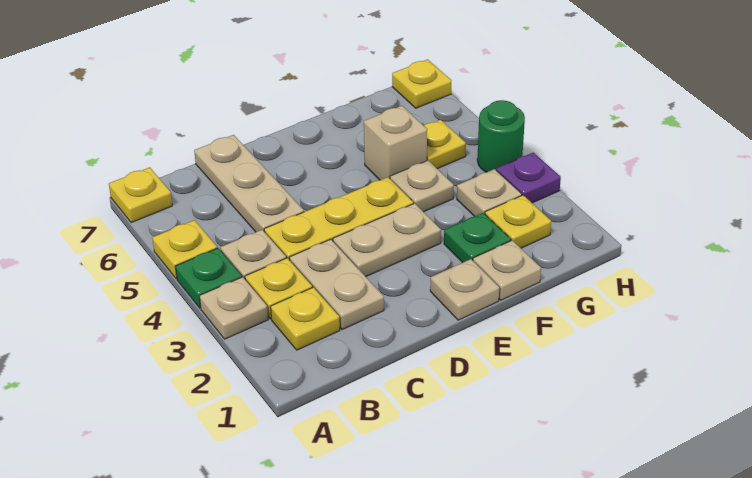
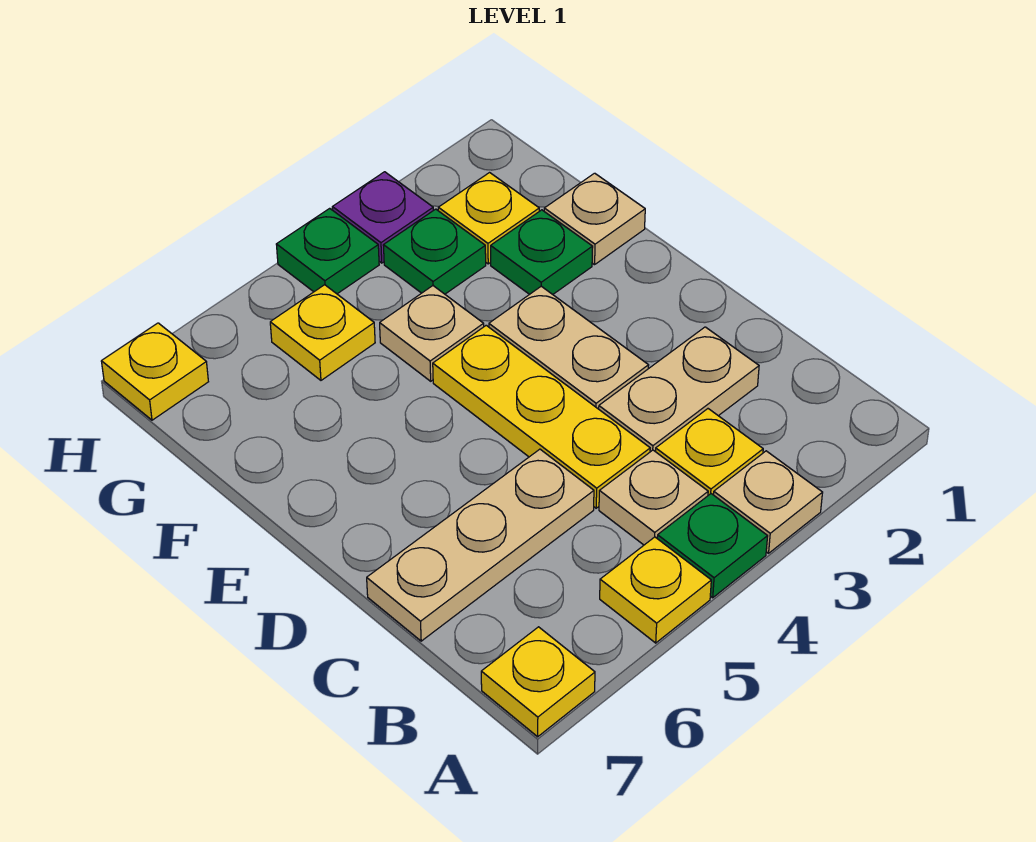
yellow plate B2 level 1 -> none
tan plate E1 level 1 -> none
tan brick F5 level 1 -> none
tan plate G3 level 1 -> green plate G3 level 1
green round brick H4 level 1 -> green plate H4 level 1

